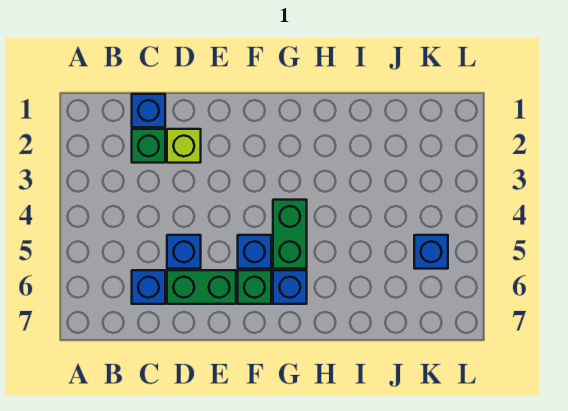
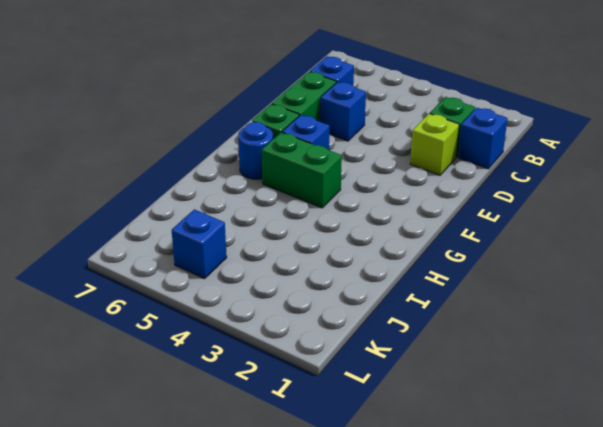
blue brick G6 level 1 -> blue round brick G6 level 1

